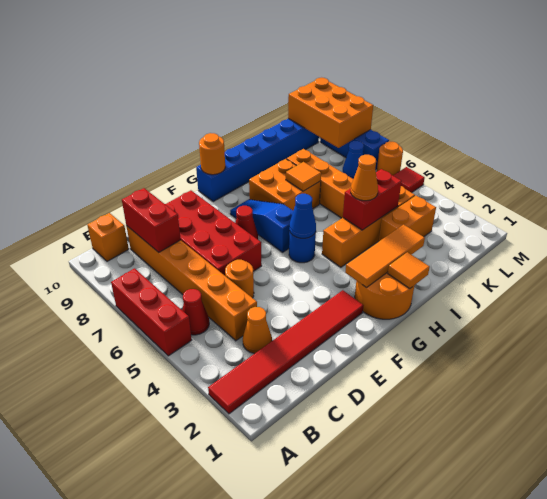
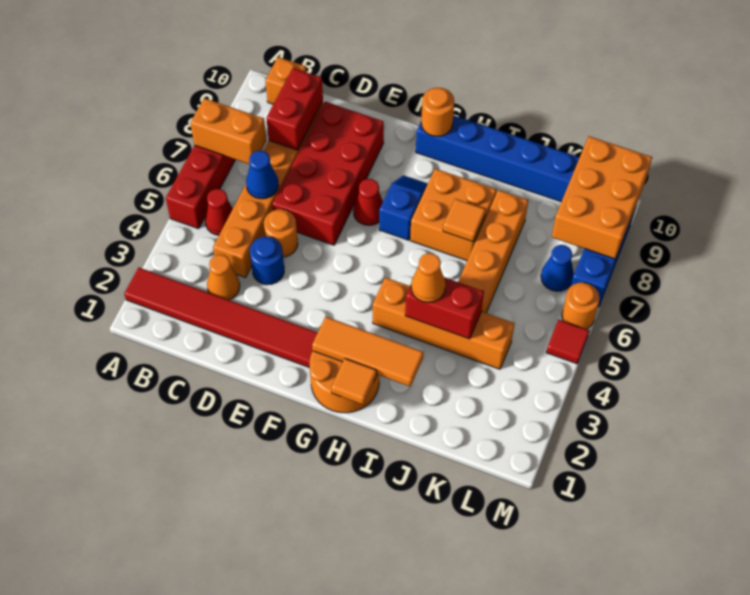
blue round brick G5 level 1 -> blue round brick D4 level 1
blue cone G5 level 2 -> blue cone C6 level 2
blue slope G6:G8 level 1 top 6 -> blue slope G7:G8 level 1 top 7
orange brick J3:K3 level 1 -> orange brick A7:B7 level 2

